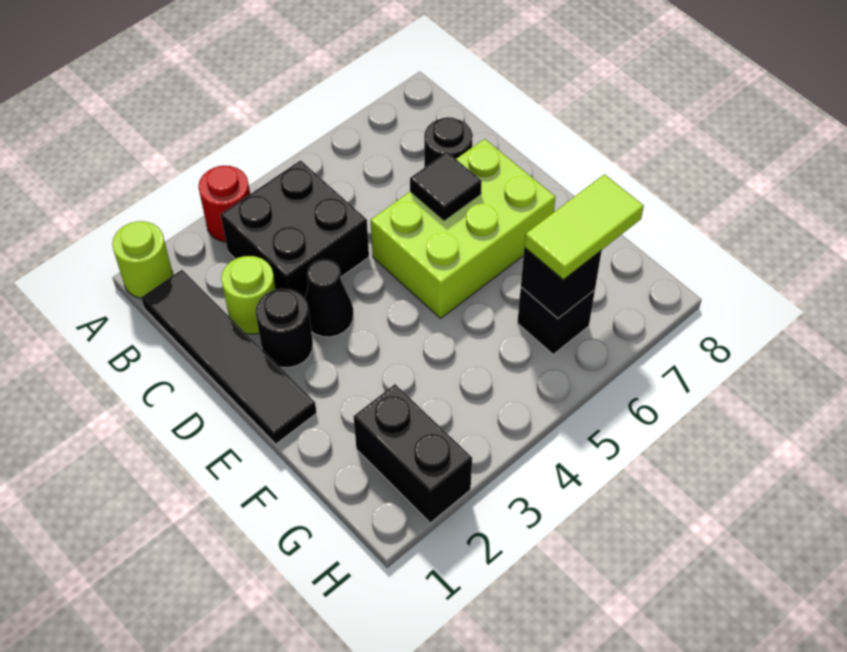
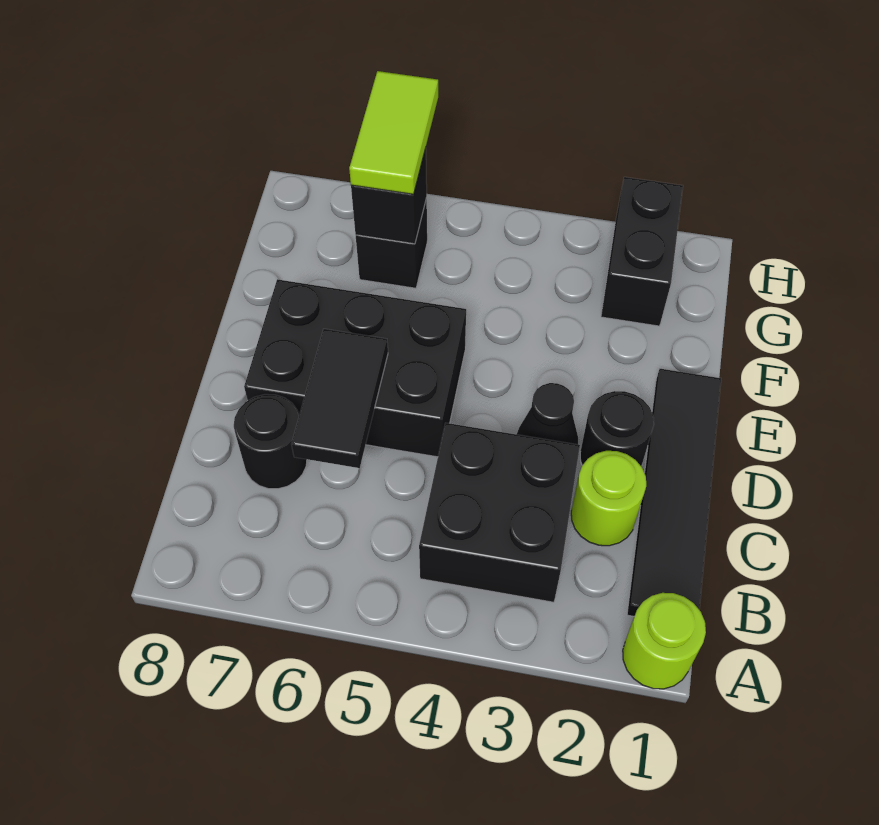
red round brick A3 level 1 -> none
lime brick D5:E7 level 1 -> black brick D5:E7 level 1
black tile D6 level 2 -> black tile C6:D6 level 2
lime tile G6:G7 level 3 -> lime tile G6:H6 level 3

